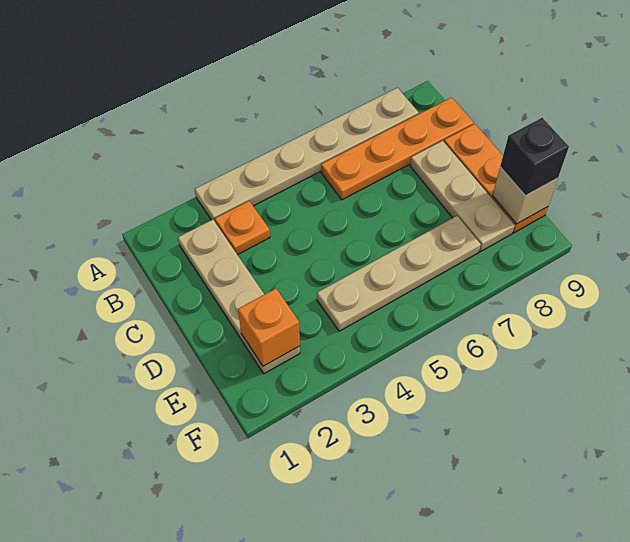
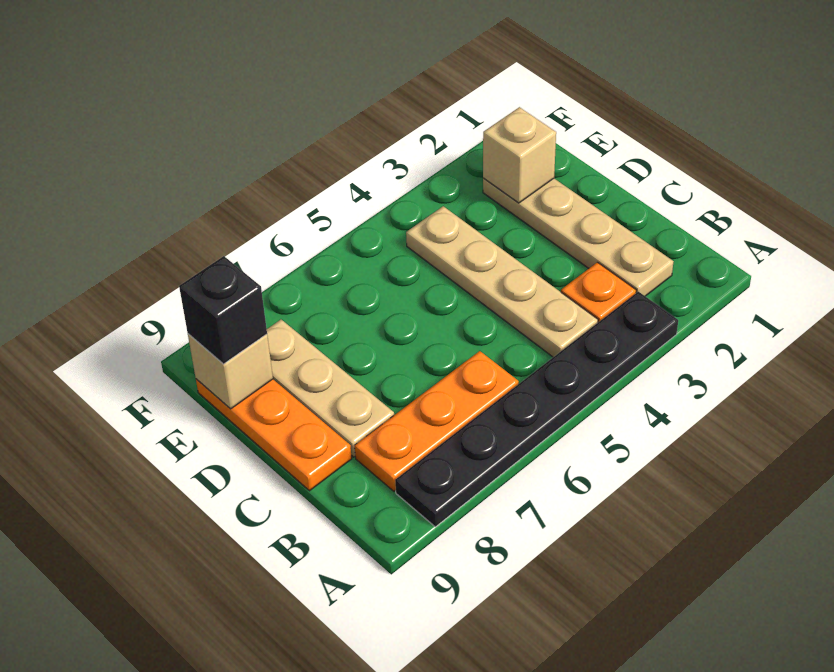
tan plate A3:A8 level 1 -> black plate A3:A8 level 1
orange plate B6:B9 level 1 -> orange plate B6:B8 level 1
orange brick E2 level 2 -> tan brick E2 level 2
tan plate E4:E7 level 1 -> tan plate B4:E4 level 1

